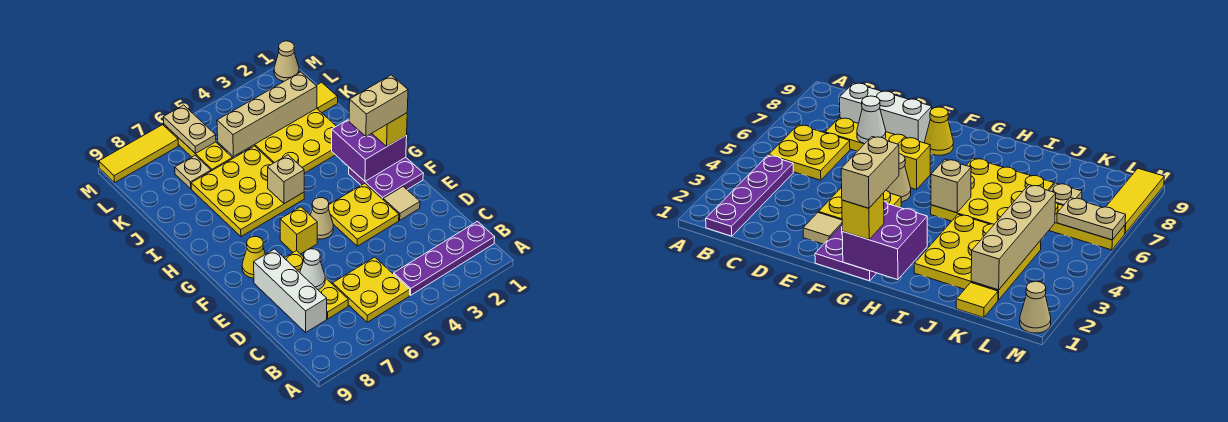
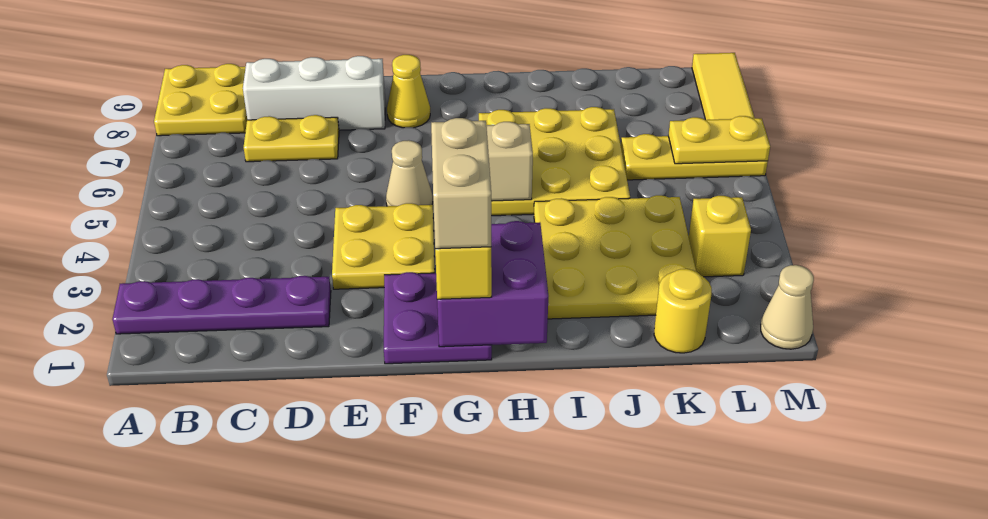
purple plate B1:B4 level 1 -> purple plate A2:D2 level 1
yellow plate B5:C6 level 1 -> yellow plate A8:B9 level 1
yellow plate C7:E7 level 1 -> yellow plate C7:D7 level 1
white cone D7 level 2 -> none
tan tile E2 level 1 -> none
yellow brick F6 level 1 -> yellow brick L3 level 1
yellow tile K1 level 1 -> yellow round brick K1 level 1
tan brick K2:K5 level 2 -> none
tan plate K7 level 1 -> none
tan plate L6:M6 level 2 -> yellow plate L6:M6 level 2

